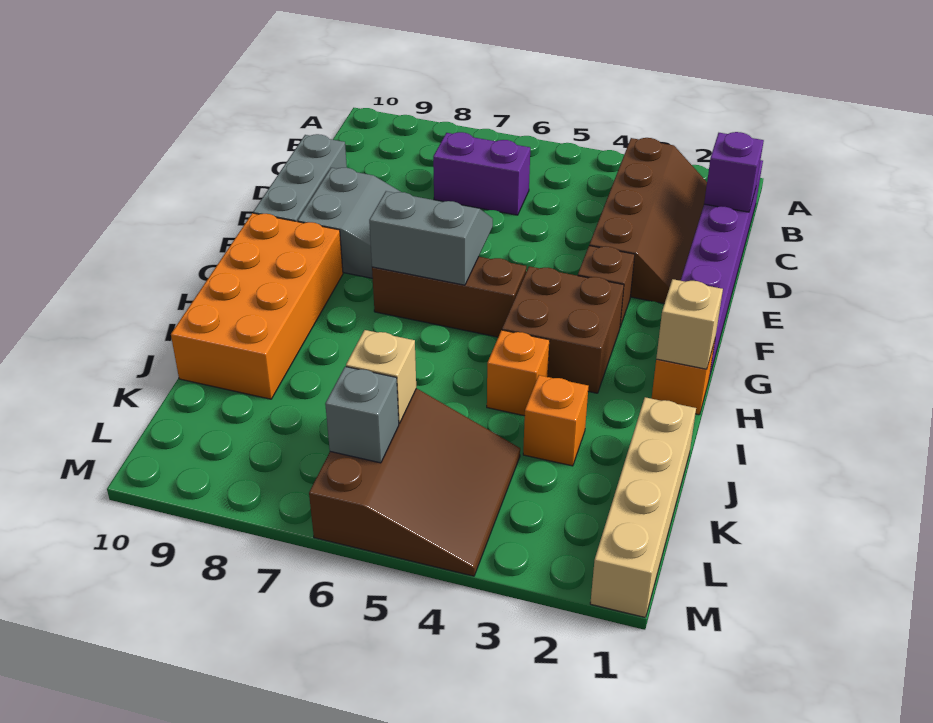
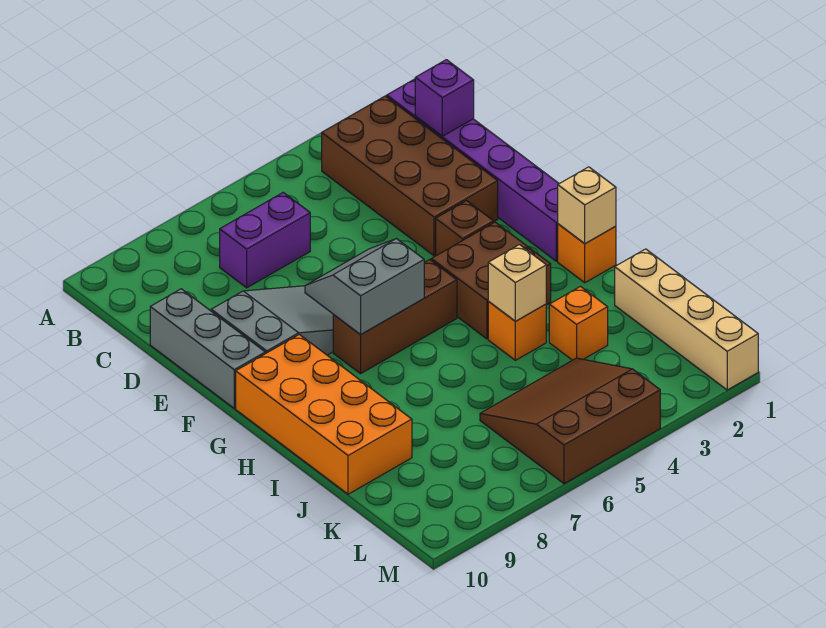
brown slope B2:E3 level 1 top 3 -> brown brick B2:E3 level 1
brown slope K4:M6 level 1 top 6 -> brown slope K4:M6 level 1 top M
tan brick K6 level 2 -> tan brick I4 level 2
grey brick L6 level 2 -> none

